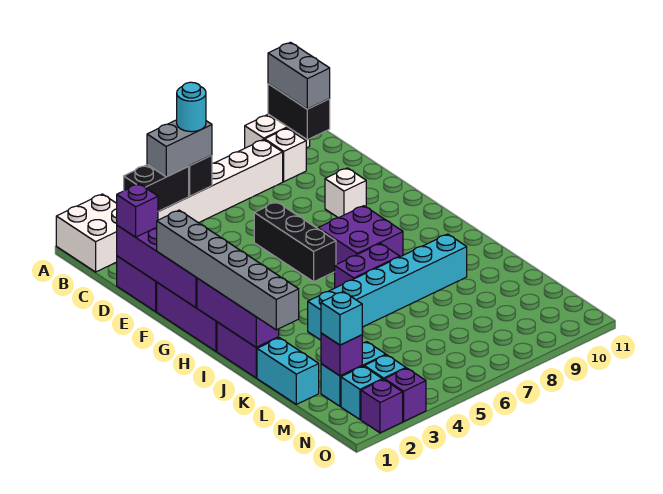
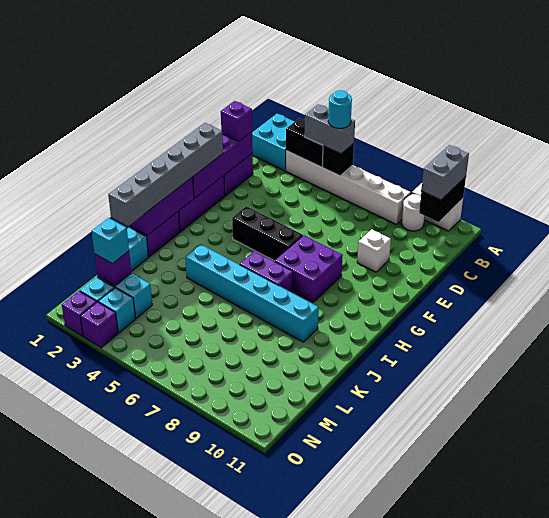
white brick A1:B2 level 1 -> cyan brick A1:B2 level 1
white brick B9 level 1 -> white round brick B9 level 1
black brick E6:G6 level 1 -> black brick G4:G6 level 1

